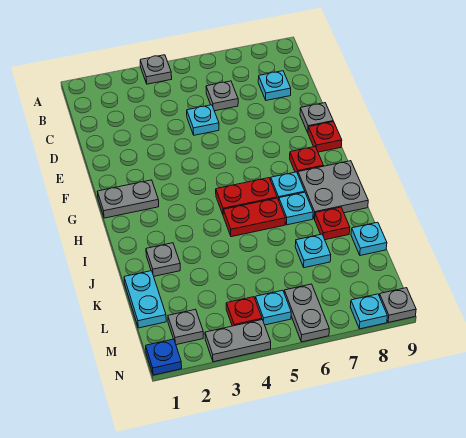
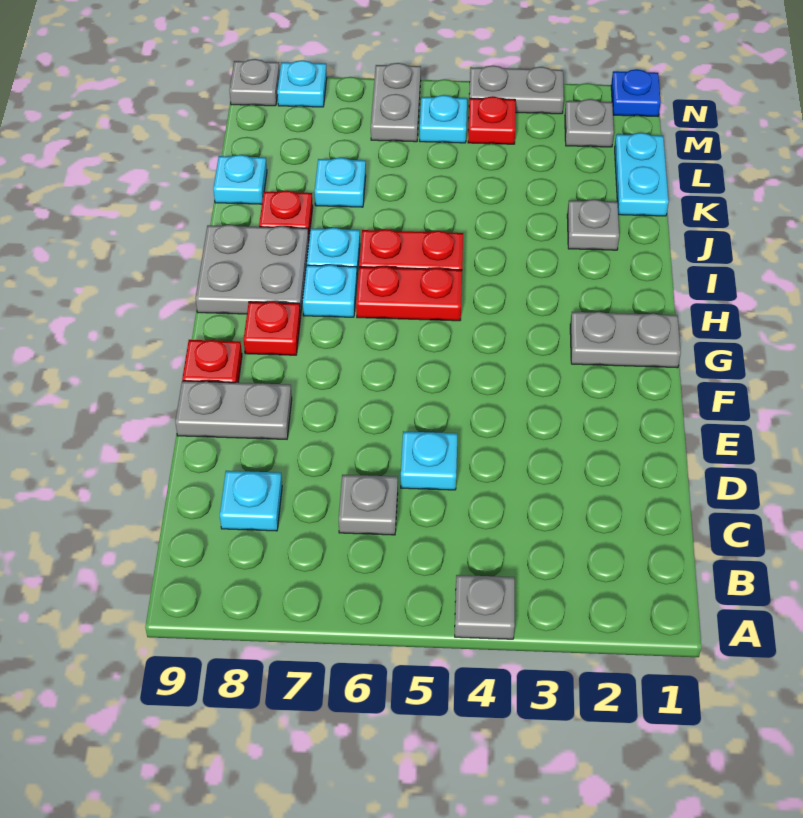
grey plate E9 level 1 -> grey plate E8:E9 level 1

